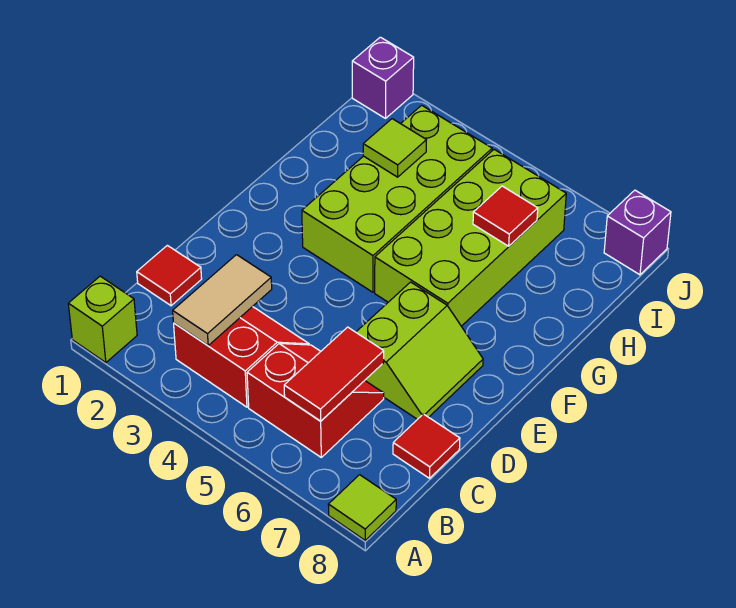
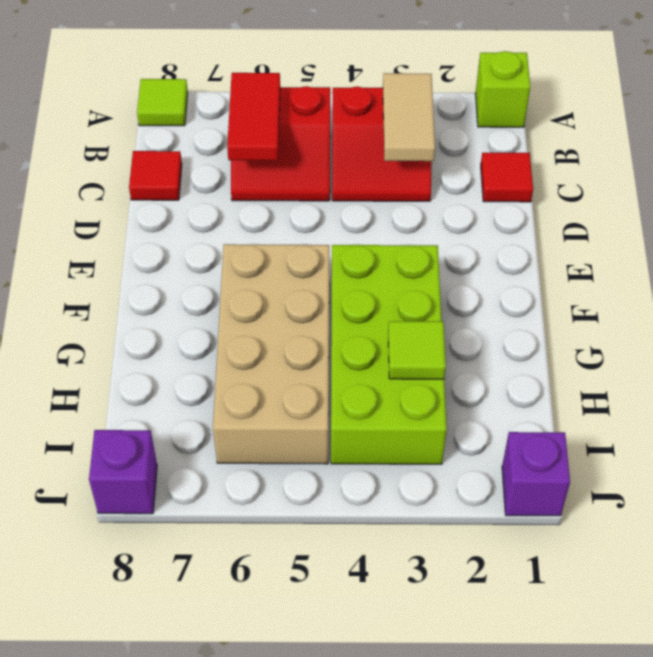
lime slope D6:E7 level 1 top 6 -> none
lime brick F5:I6 level 1 -> tan brick F5:I6 level 1
red tile H6 level 2 -> none

